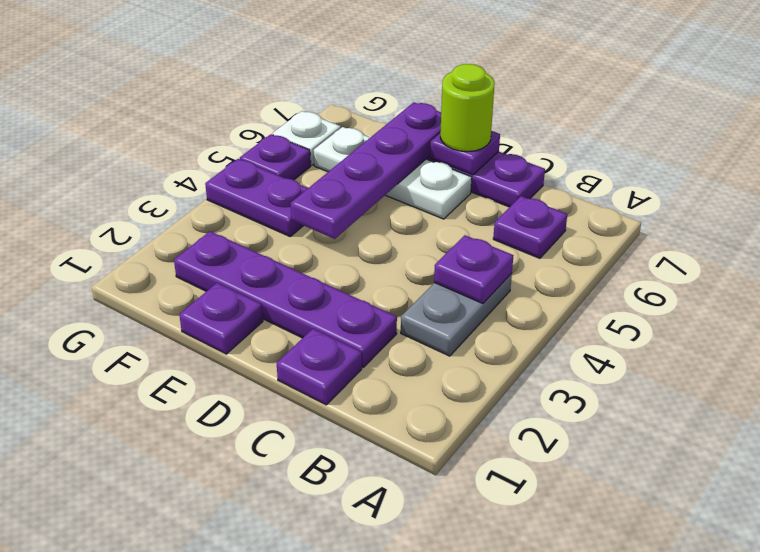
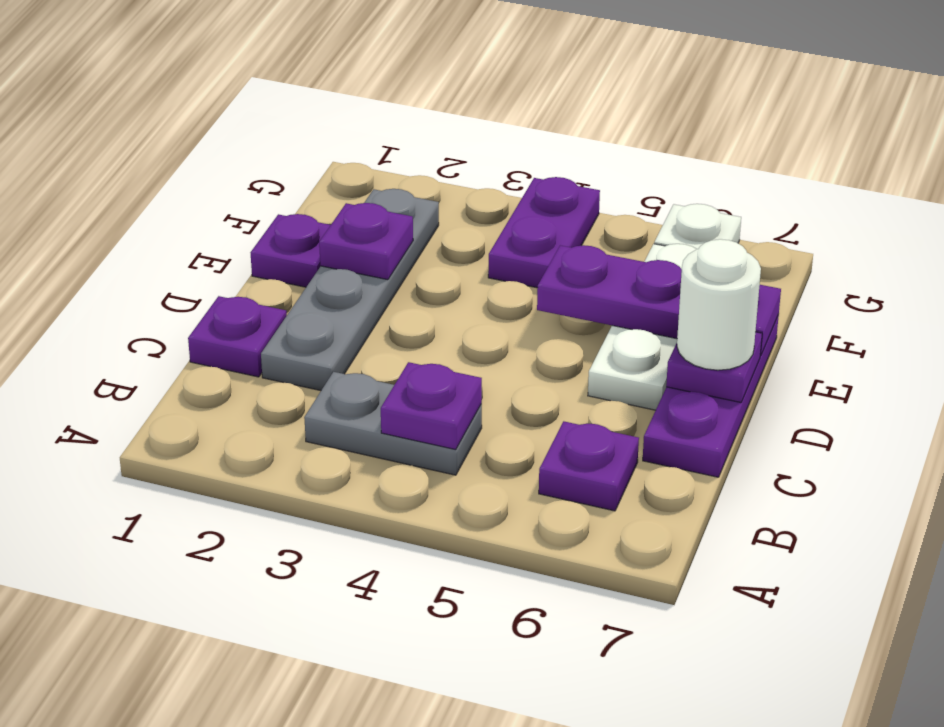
purple plate C2:F2 level 1 -> grey plate C2:F2 level 1
lime round brick D7 level 3 -> white round brick D7 level 3
purple plate E4:E7 level 2 -> purple plate E5:E7 level 2
purple plate G5 level 1 -> purple plate E2 level 2

